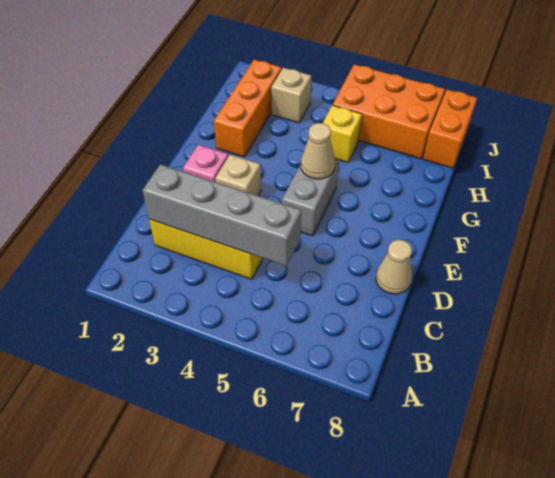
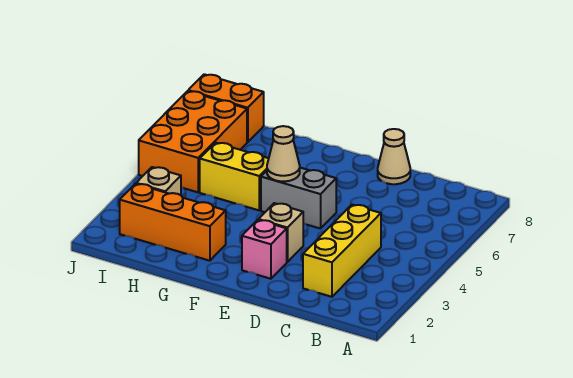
grey brick C2:C5 level 2 -> none
yellow brick H5 level 1 -> yellow brick G5:H5 level 1

